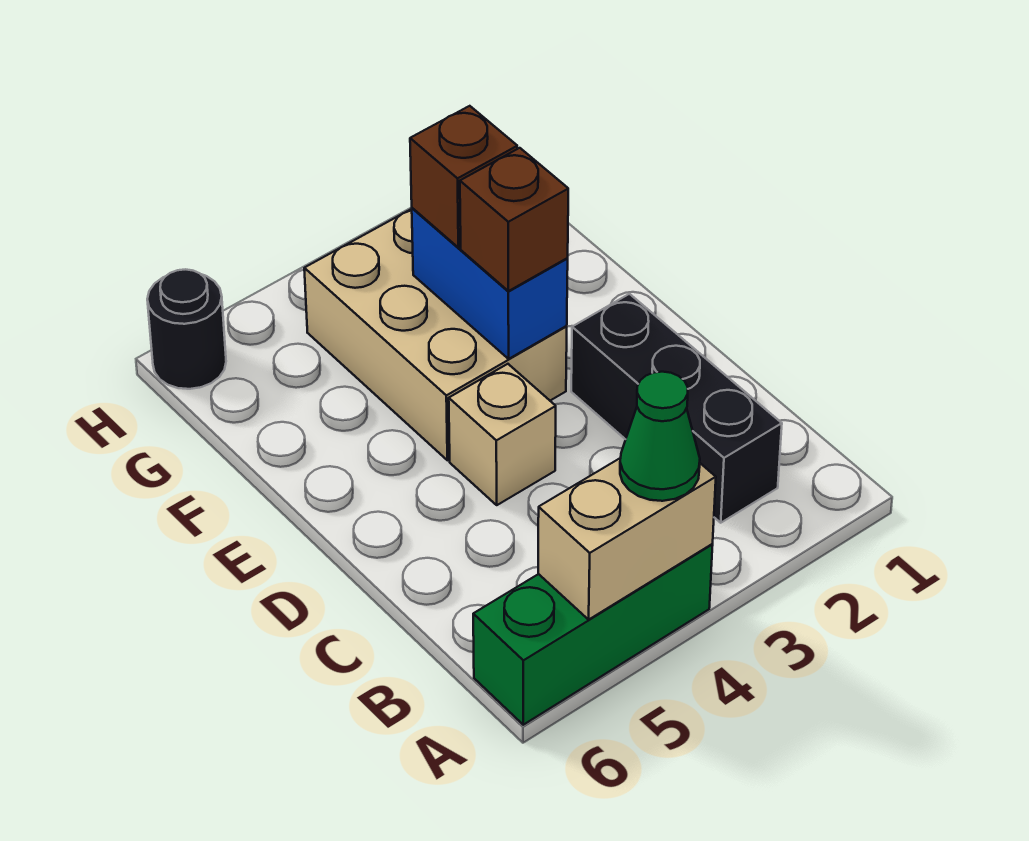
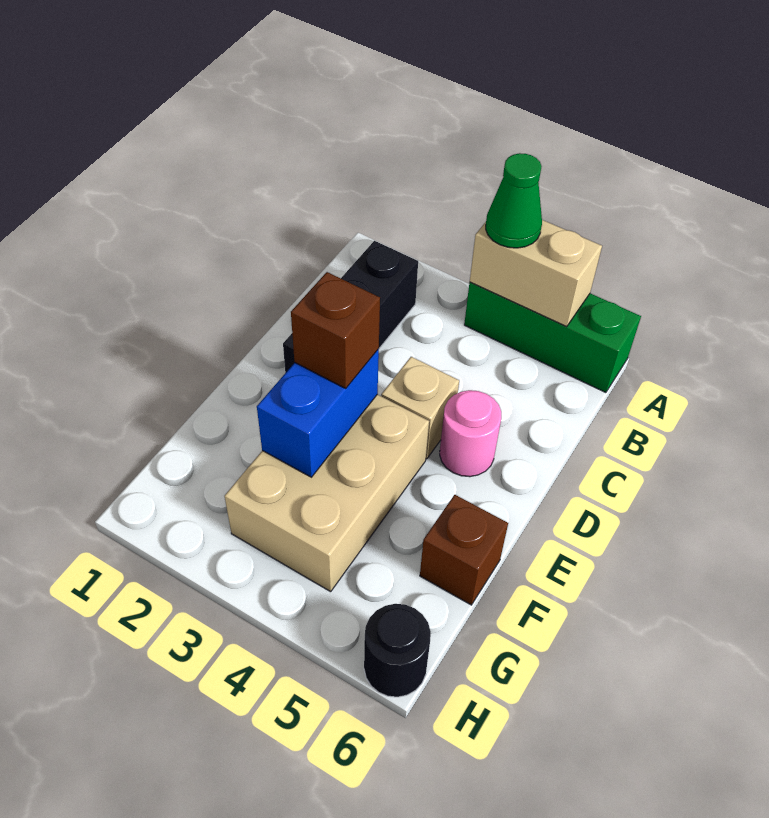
none -> pink round brick D5 level 1
brown brick F3 level 3 -> brown brick F6 level 1

